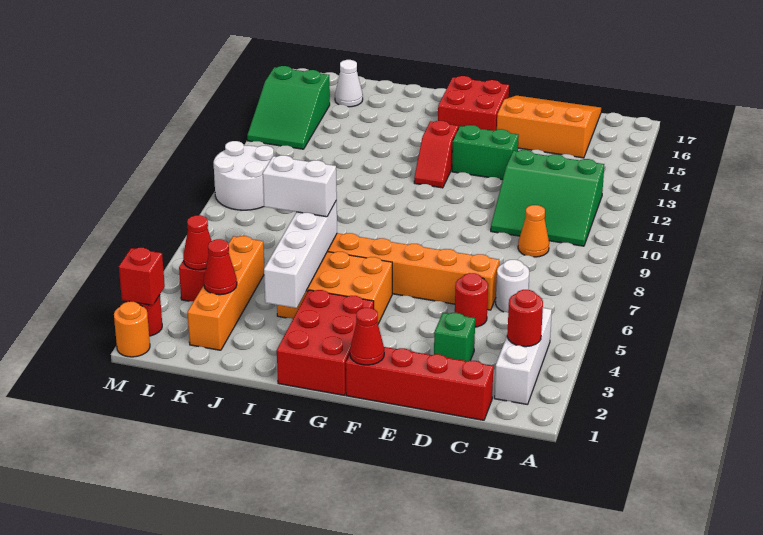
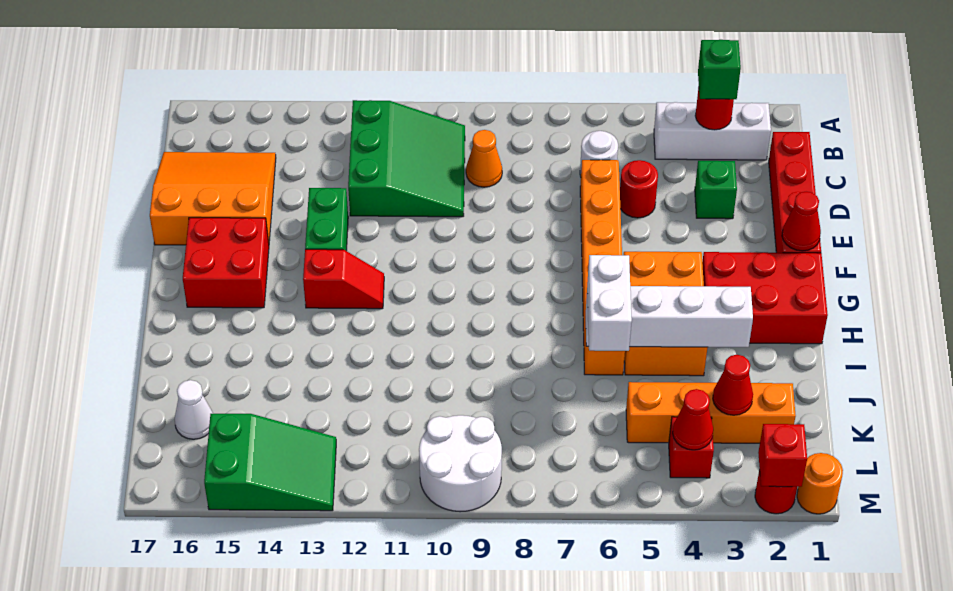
none -> green brick B3 level 3
orange slope C15:E17 level 1 top 15 -> orange slope C15:E17 level 1 top E

